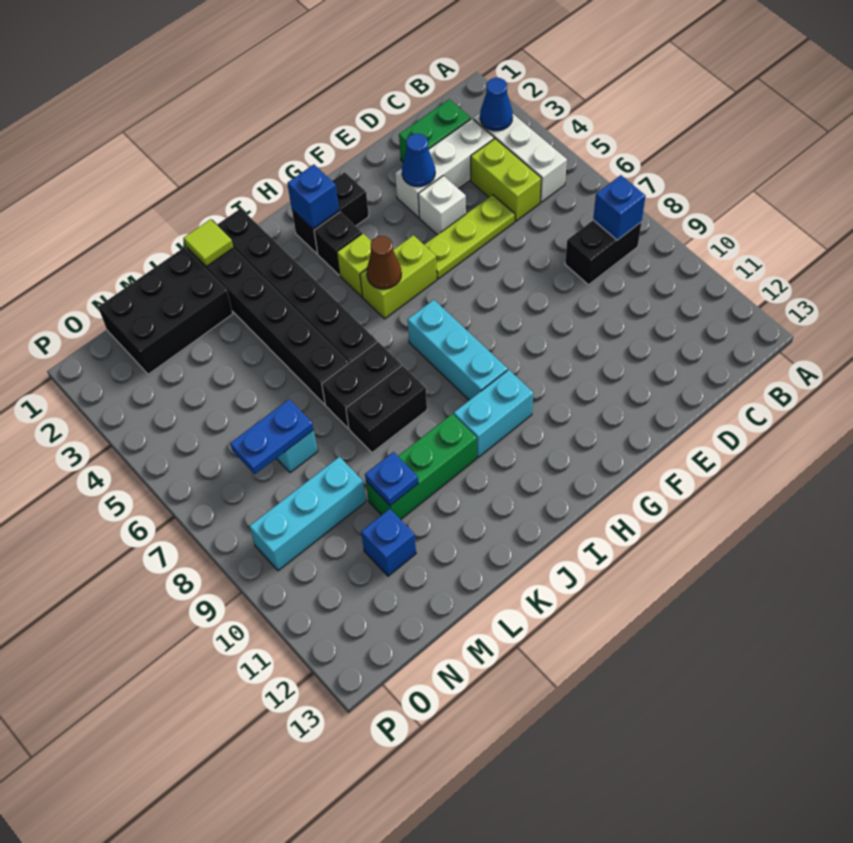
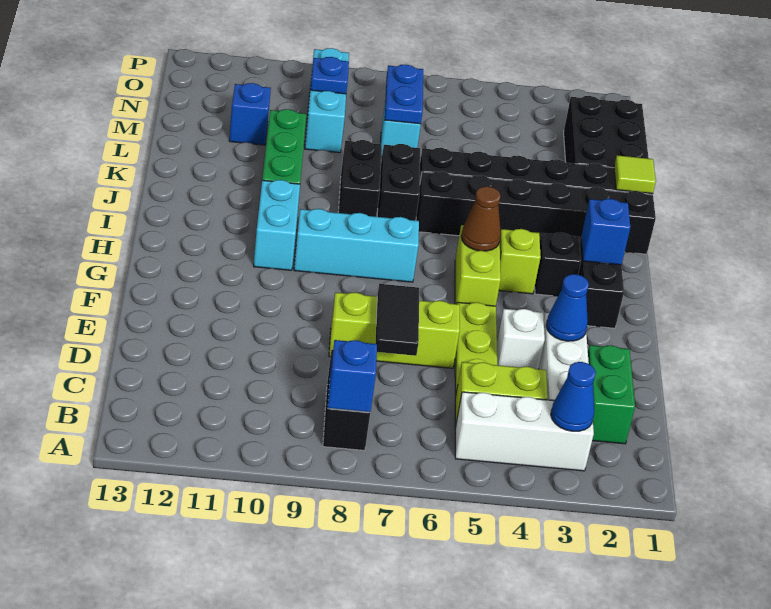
none -> black tile D7:E7 level 2
none -> lime brick E6:E8 level 1
blue plate L10 level 2 -> blue plate N9 level 2

